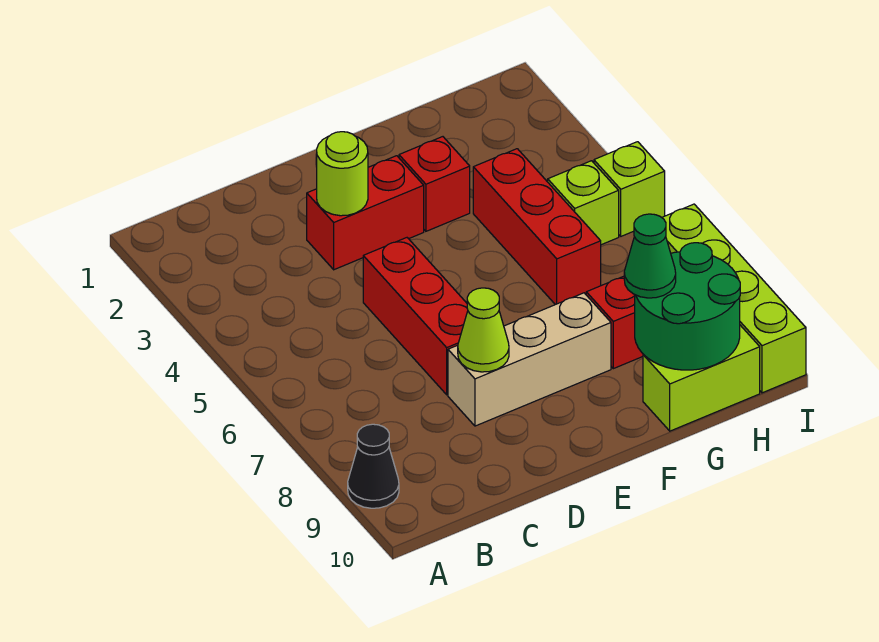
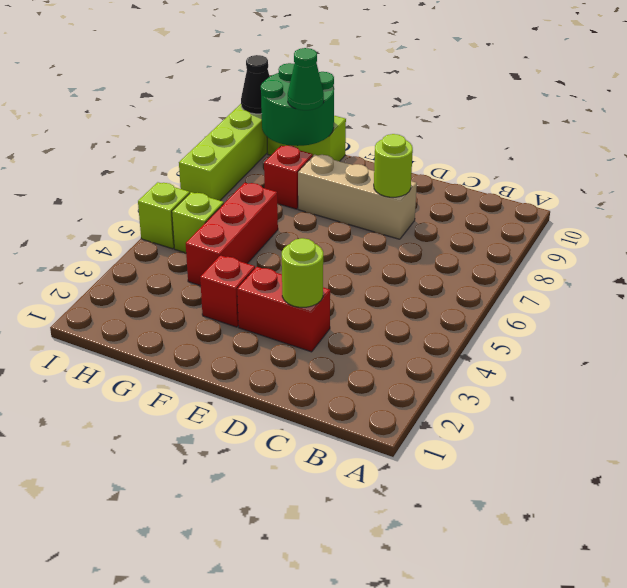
black cone A9 level 1 -> black cone I10 level 2
red brick D5:D7 level 1 -> none
lime cone D8 level 2 -> lime round brick D8 level 2

